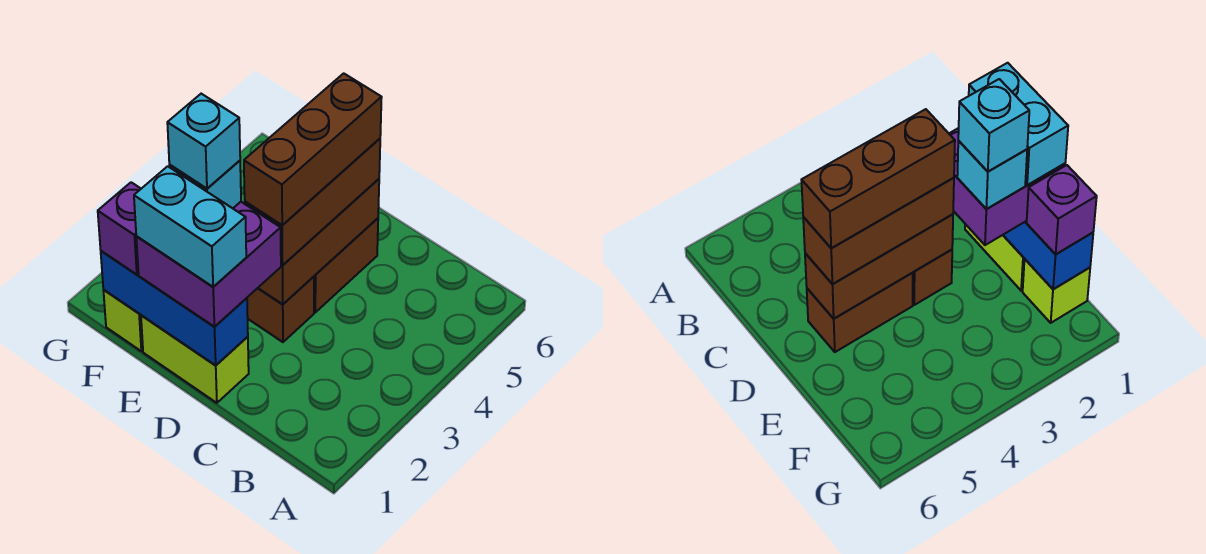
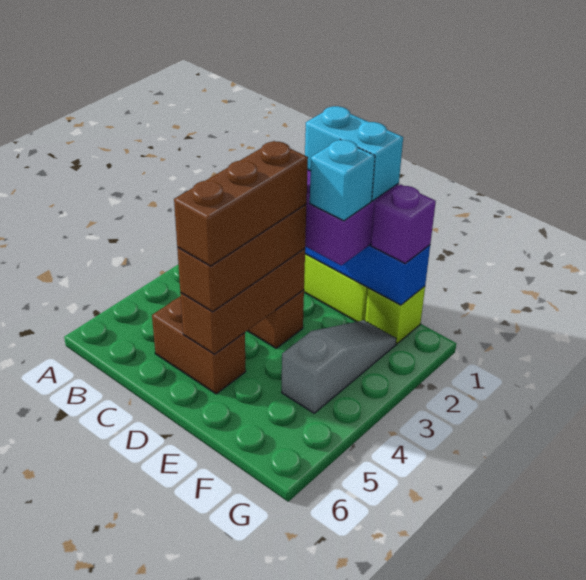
brown brick D4:D5 level 1 -> brown brick C5:D5 level 1
cyan brick E2 level 5 -> none
none -> grey slope F2:F4 level 1 top 4

